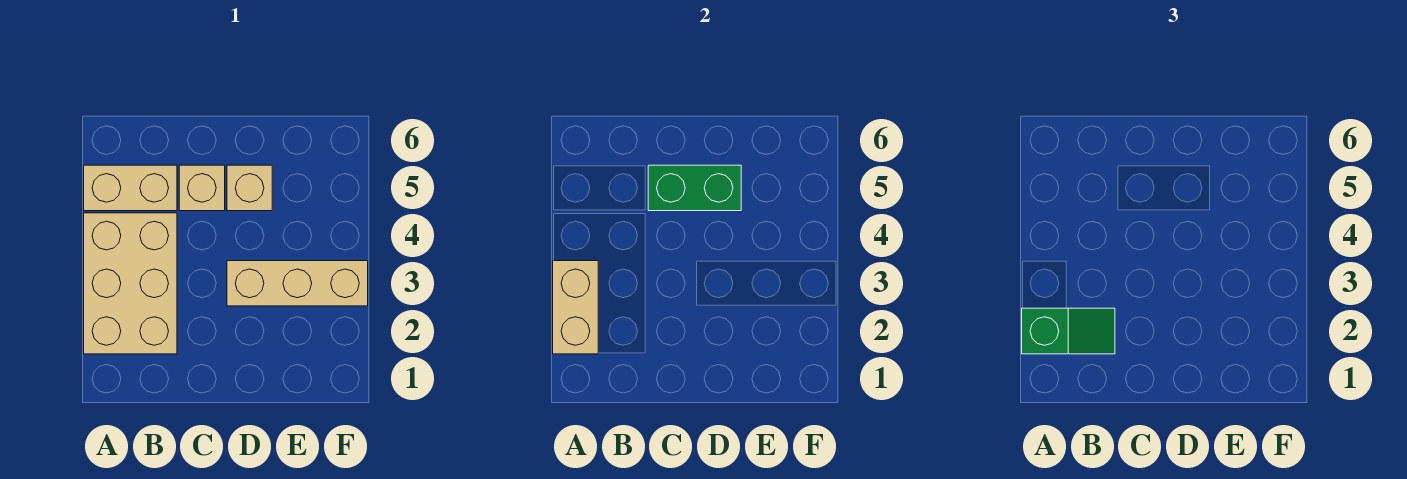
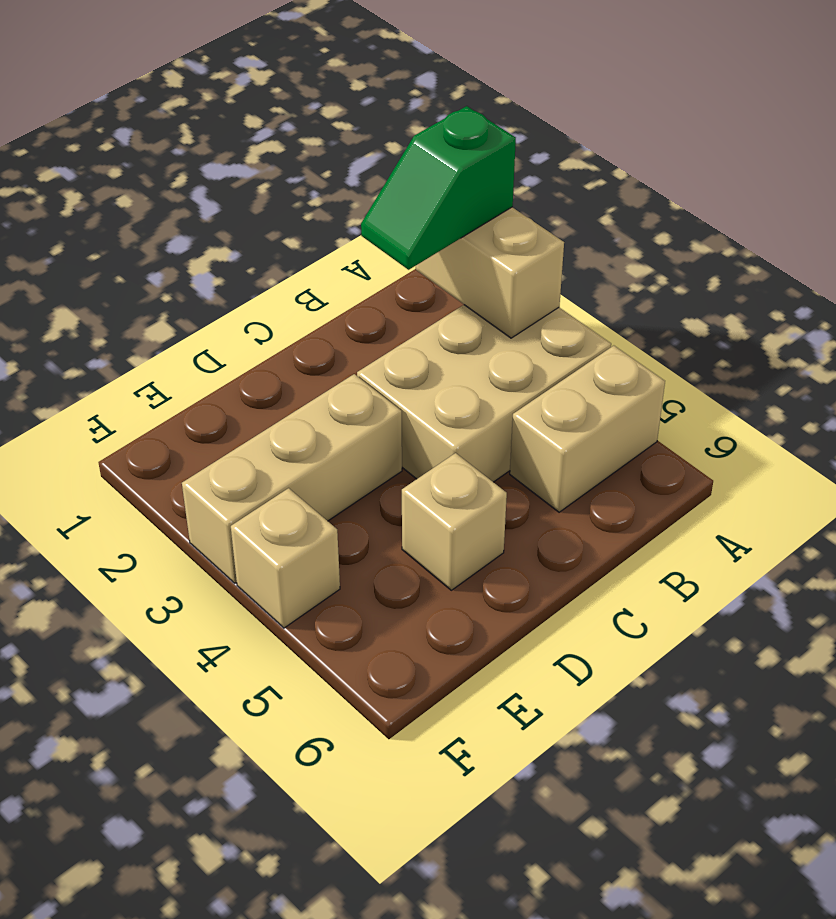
tan brick A2:B4 level 1 -> tan brick A3:C4 level 1
tan brick C5 level 1 -> tan brick F4 level 1
green brick C5:D5 level 2 -> none

